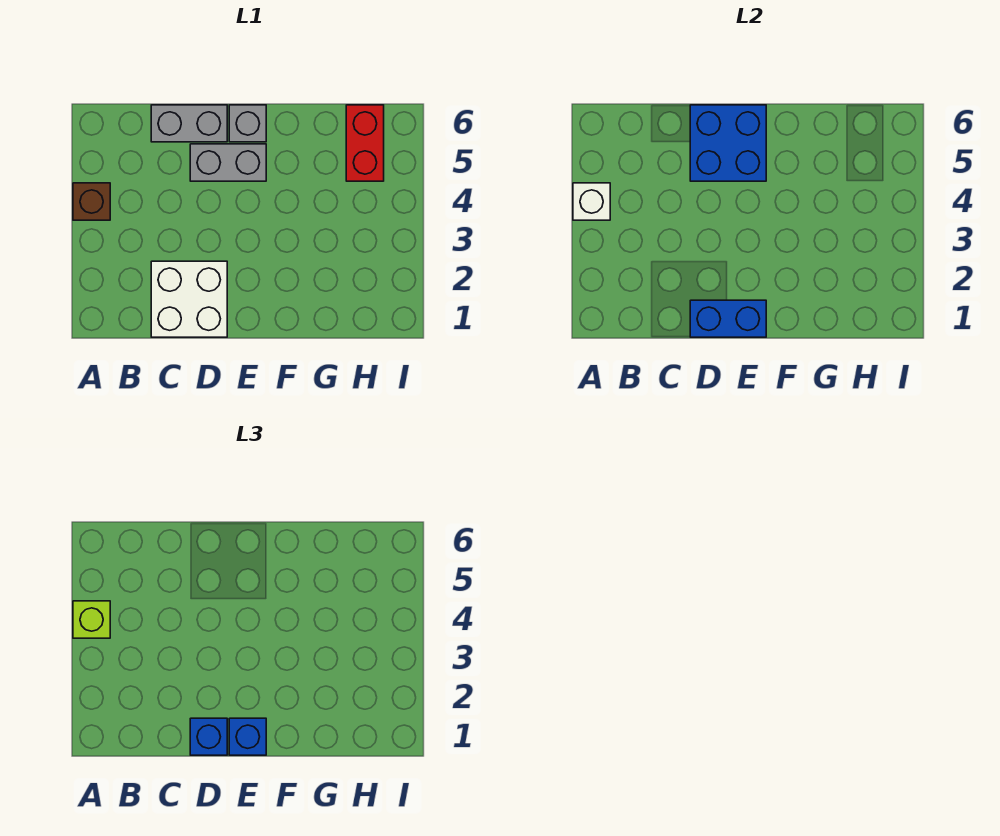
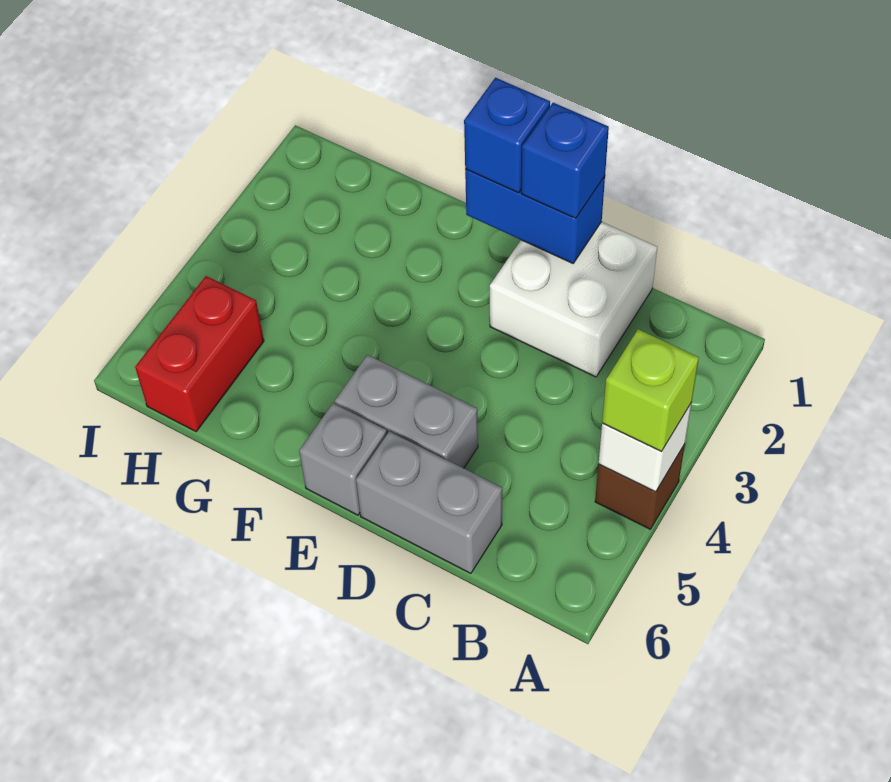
blue brick D5:E6 level 2 -> none

